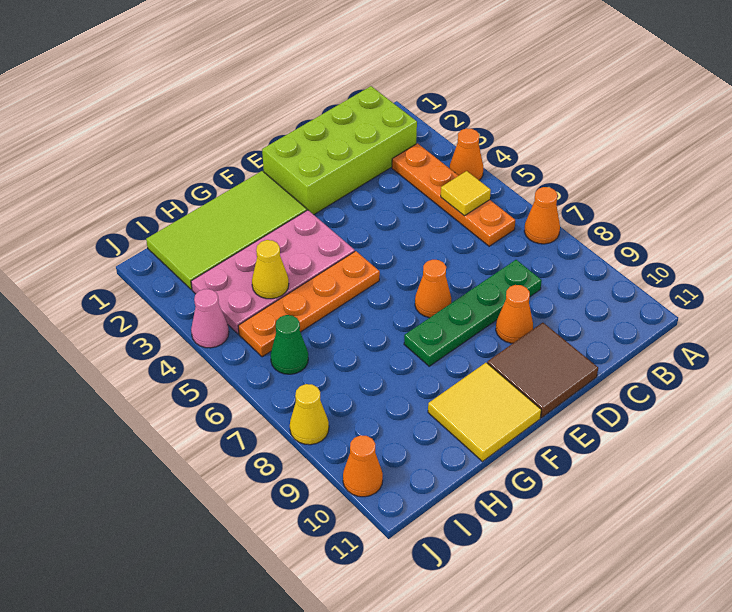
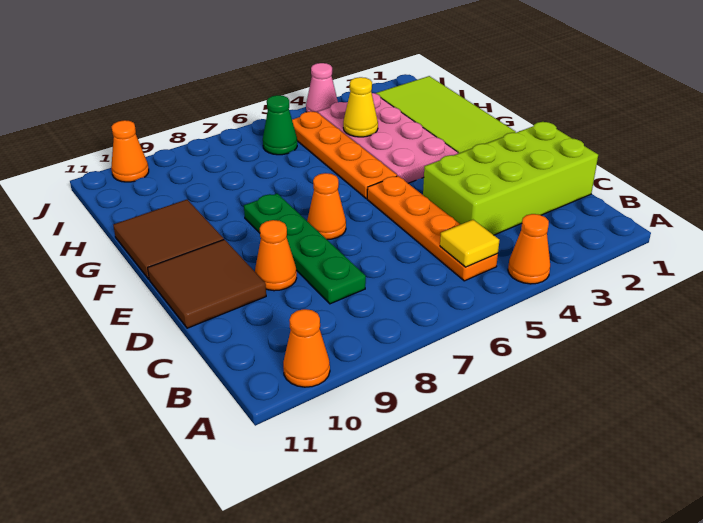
orange cone A7 level 1 -> orange cone A10 level 1
lime brick B1:E2 level 1 -> lime brick C1:D4 level 1
orange plate B3:B6 level 1 -> orange plate B5:E5 level 1
yellow tile F10:G11 level 1 -> brown tile F10:G11 level 1
yellow cone J8 level 1 -> none

